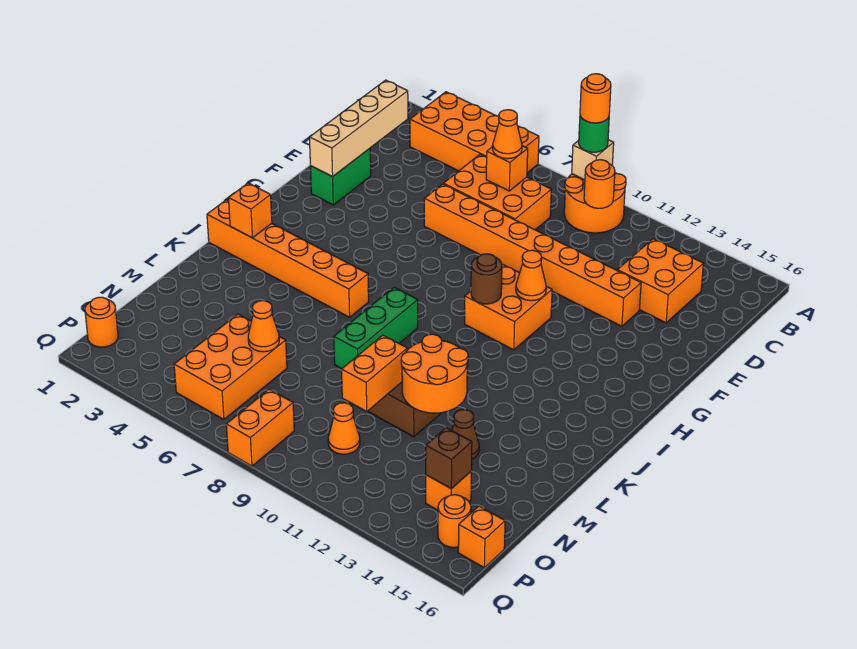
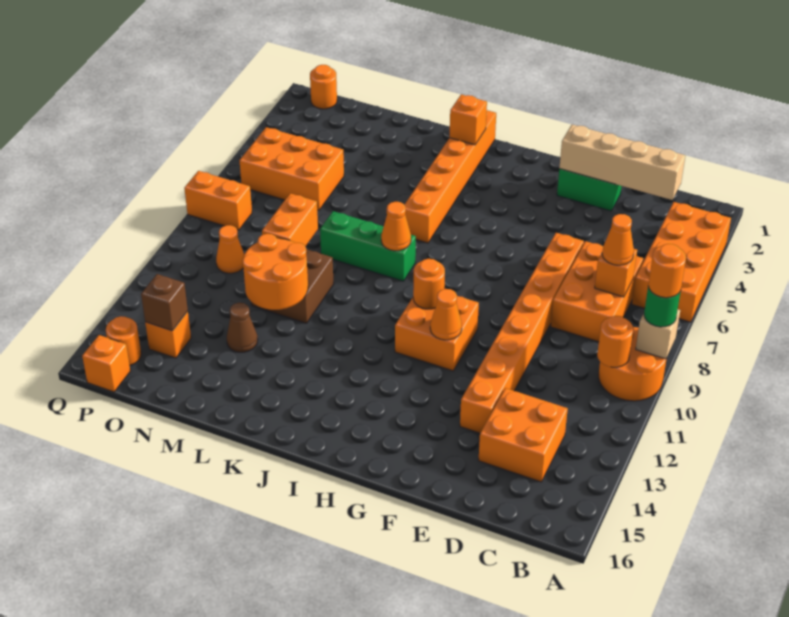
brown round brick H10 level 2 -> orange round brick H10 level 2
orange brick M10:N10 level 2 -> orange brick M9:M10 level 2
orange cone N6 level 2 -> orange cone J8 level 2

